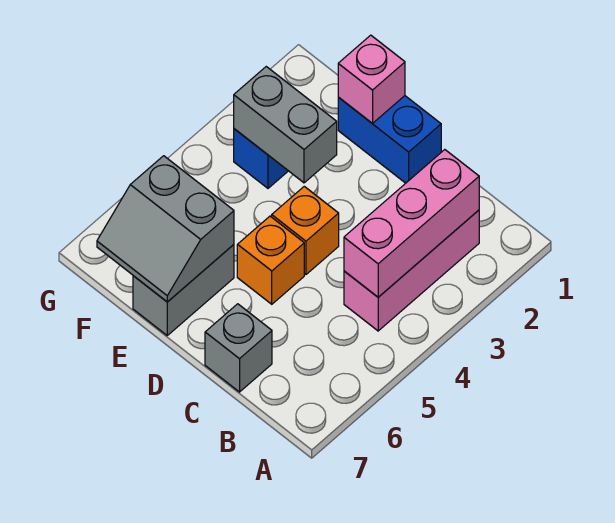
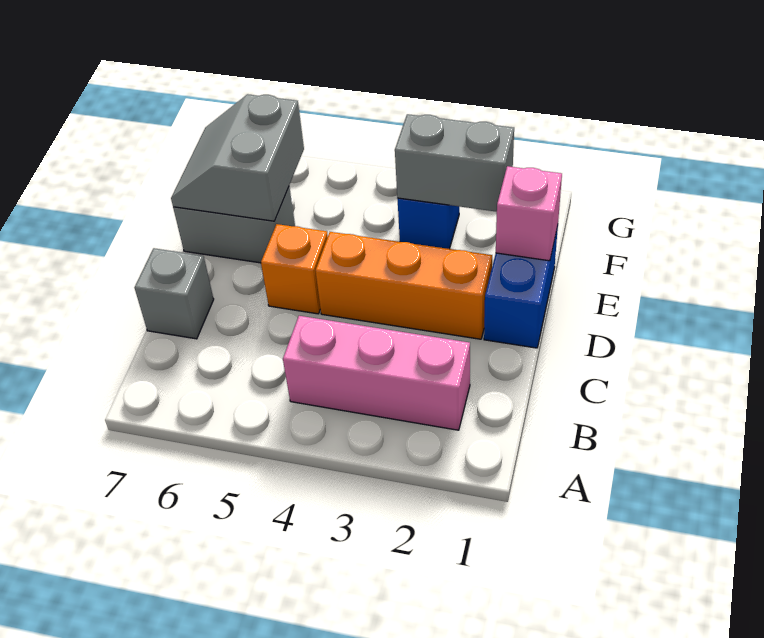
pink brick B2:B4 level 2 -> none
orange brick D4 level 1 -> orange brick D2:D4 level 1
grey brick E3:F3 level 2 -> grey brick F2:F3 level 2

